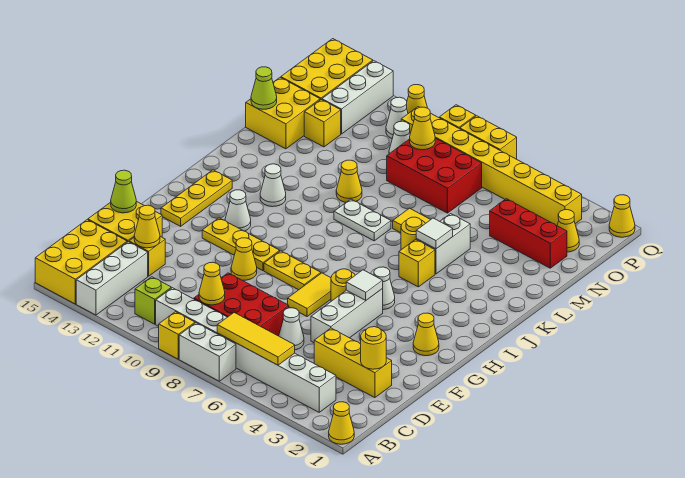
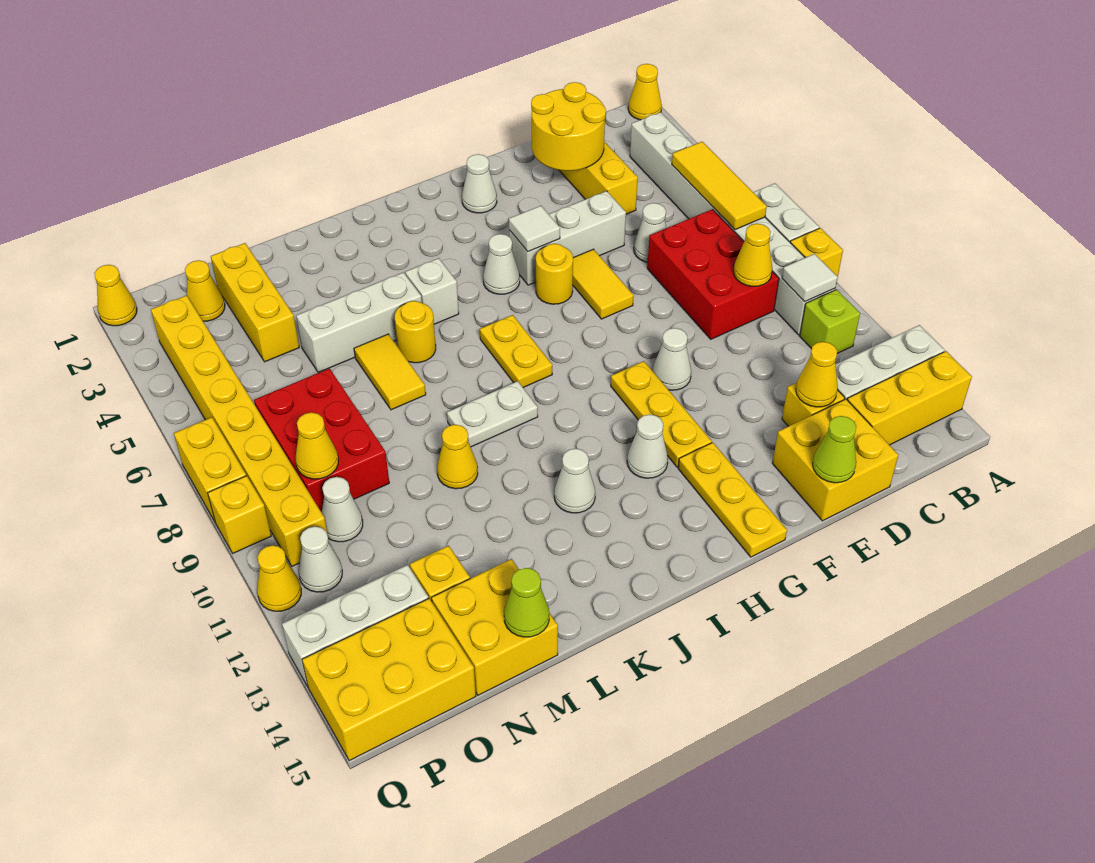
yellow brick A14:C15 level 1 -> yellow brick A14:C14 level 1
yellow round brick D2 level 2 -> yellow round brick D2:E3 level 2
yellow tile F7:G7 level 1 -> yellow tile F6:F7 level 1
yellow cone F10 level 1 -> white cone F10 level 1
yellow cone G2 level 1 -> white cone G2 level 1
yellow plate G8:G9 level 1 -> yellow plate I7:I8 level 1
yellow plate G14:I14 level 1 -> yellow plate G13:G15 level 1
yellow brick J5 level 1 -> white brick J5 level 1
white brick K5:L5 level 1 -> white brick K5:M5 level 1
white tile K5 level 2 -> white tile B10 level 2
white plate K8:K9 level 1 -> white plate J9:K9 level 1
red brick N2:N4 level 1 -> yellow brick N2:N4 level 1

